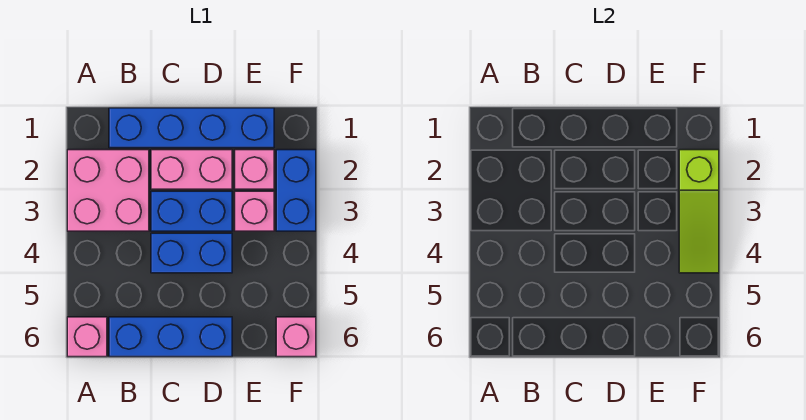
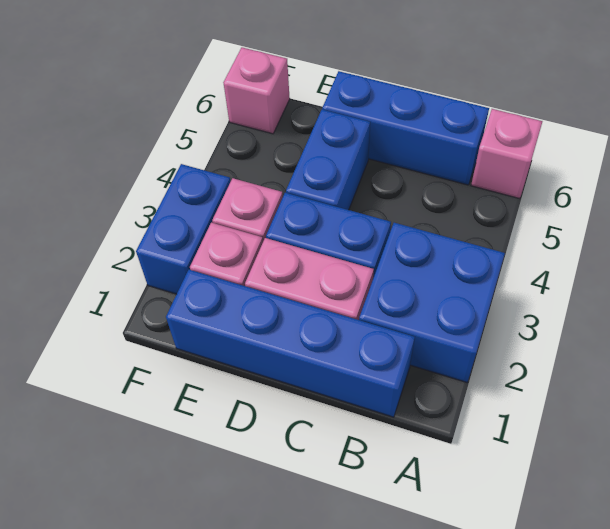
pink brick A2:B3 level 1 -> blue brick A2:B3 level 1
blue brick C4:D4 level 1 -> blue brick D4:D5 level 1
lime slope F2:F4 level 2 top 2 -> none

